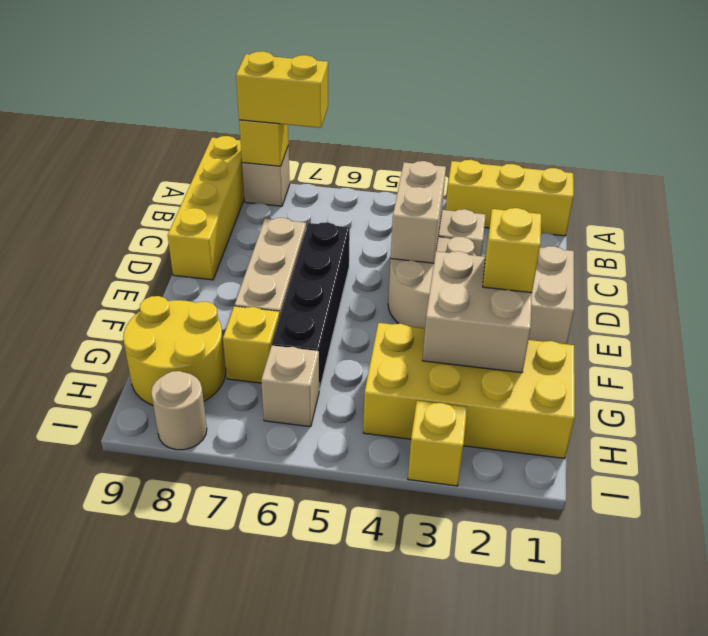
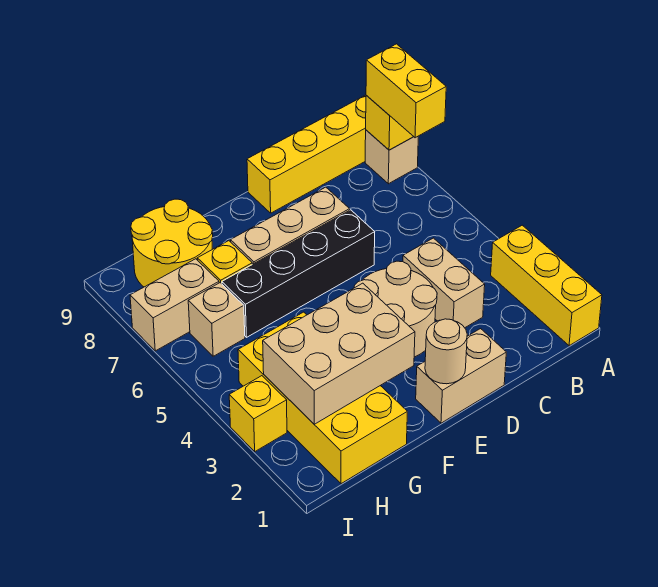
tan brick C4:D4 level 2 -> tan brick H7:I7 level 1
tan brick F2:G3 level 2 -> tan brick F2:H3 level 2
yellow brick F2 level 3 -> none
tan round brick I8 level 1 -> tan round brick E1 level 2

